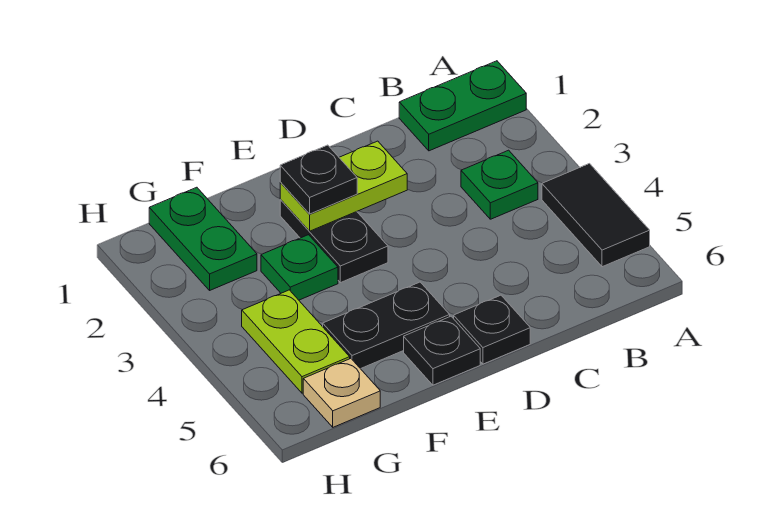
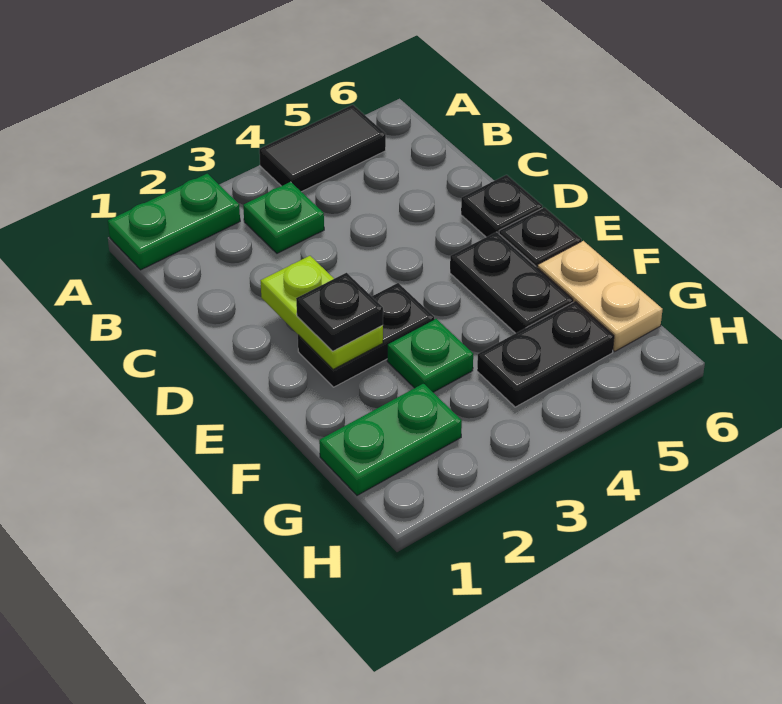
green plate A1:B1 level 1 -> green plate A1:A2 level 1
lime plate G4:G5 level 1 -> black plate G4:G5 level 1
tan plate G6 level 1 -> tan plate F6:G6 level 1

